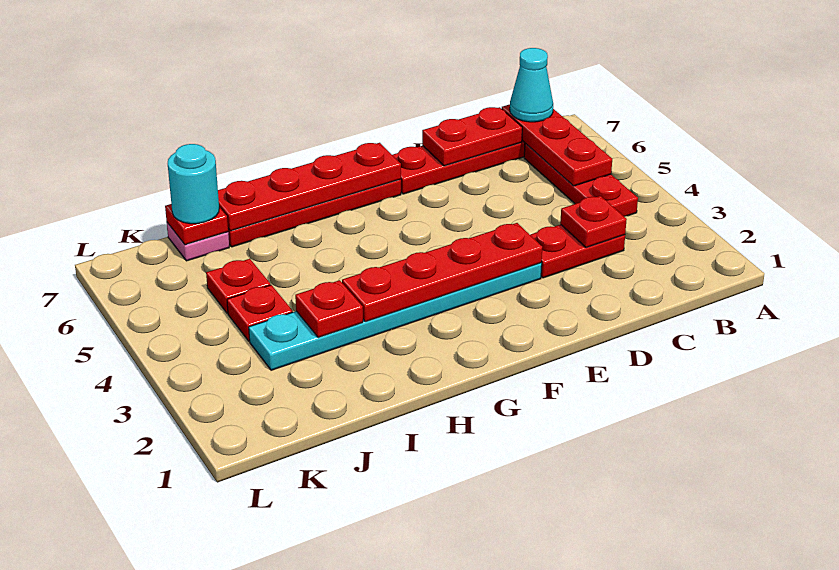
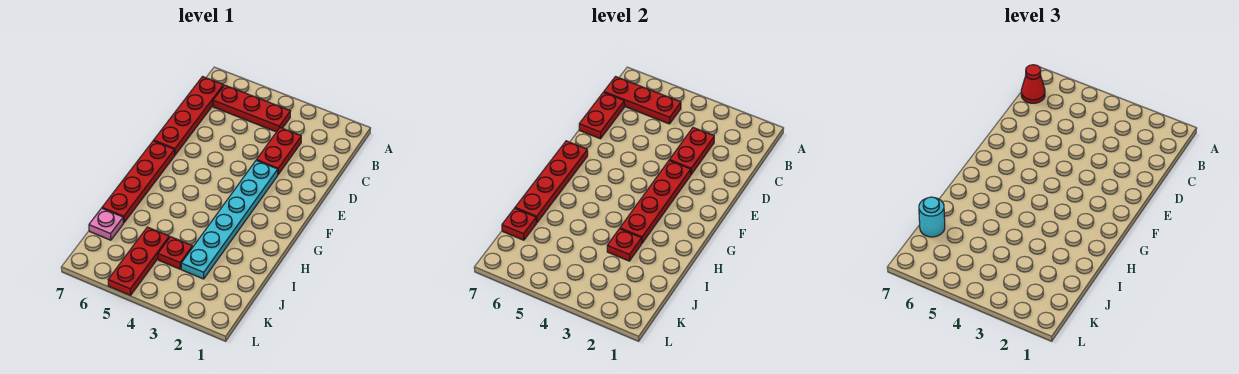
cyan cone B7 level 3 -> red cone B7 level 3
red plate C3 level 2 -> red plate C3:D3 level 2
red plate J5 level 1 -> red plate J5:L5 level 1

